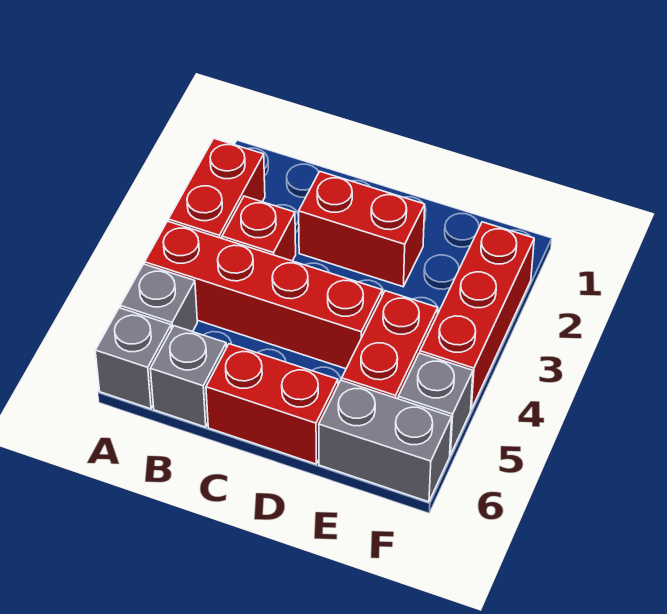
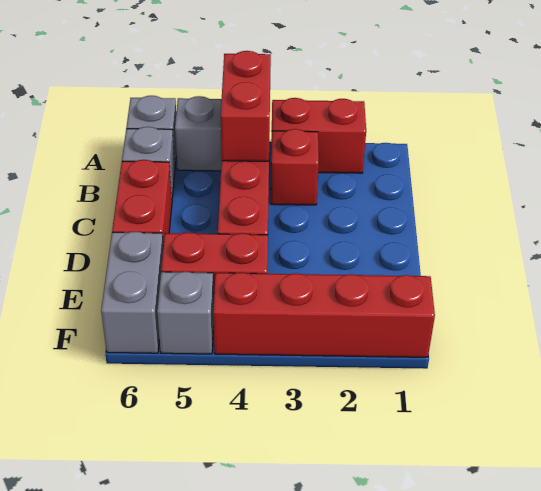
red brick C2:D2 level 1 -> red brick A4:B4 level 2
red brick F2:F4 level 1 -> red brick F1:F4 level 1

